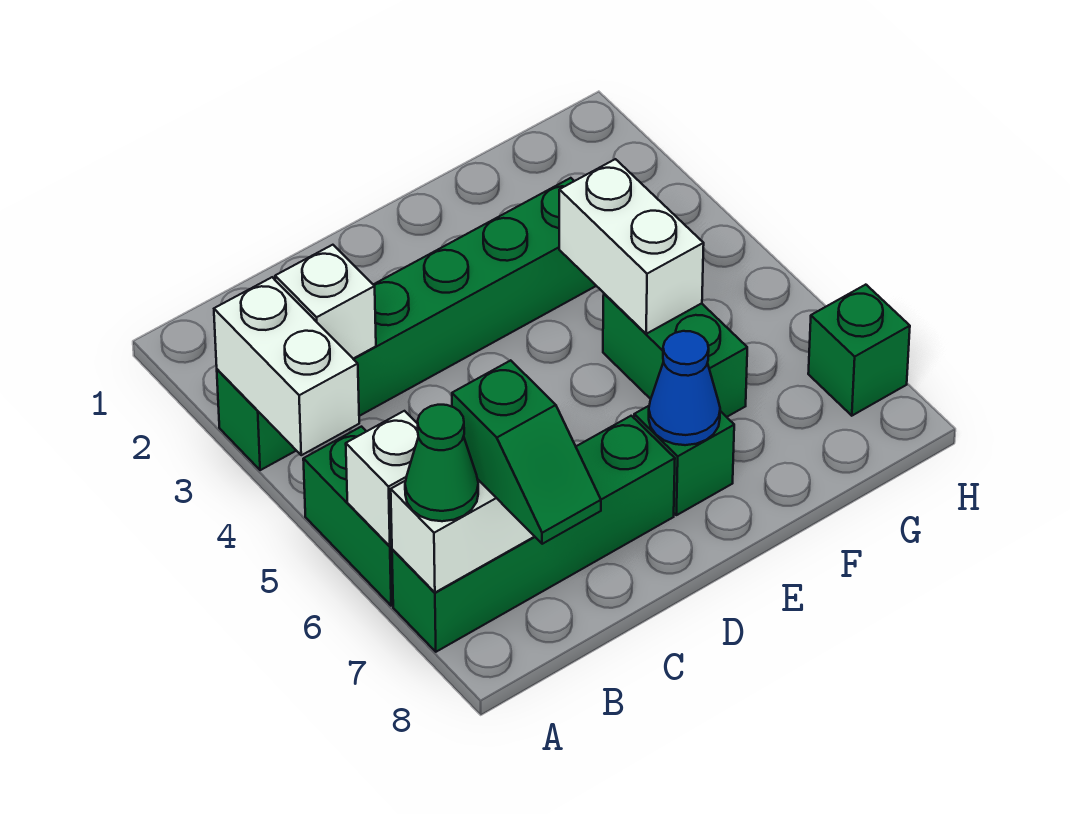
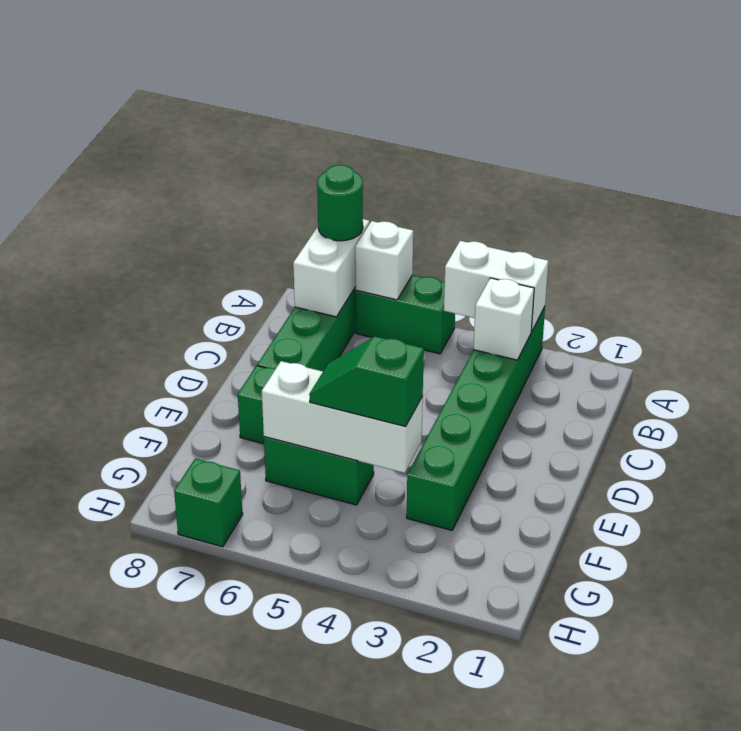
green cone A7 level 3 -> green round brick A7 level 3
green slope B7:B8 level 3 top 7 -> green slope F4:F5 level 3 top 4
blue cone E7 level 2 -> none
white brick F4:F5 level 2 -> white brick F4:F6 level 2

